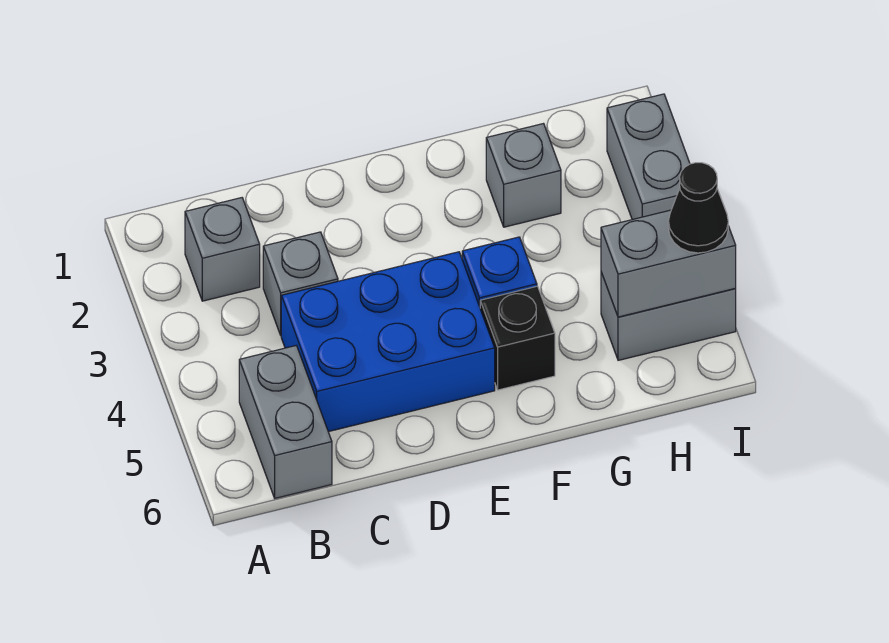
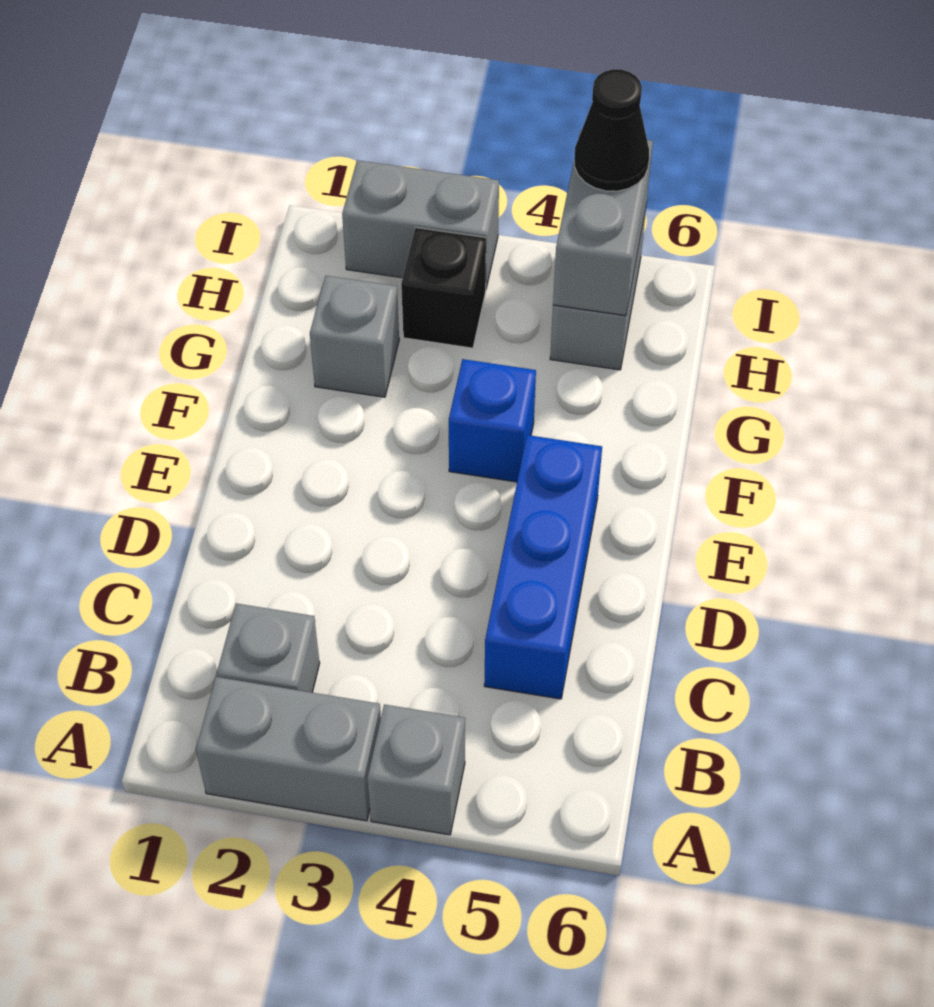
grey brick B5:B6 level 1 -> grey brick A2:A3 level 1
grey brick C3 level 1 -> grey brick A4 level 1
blue brick C4:E5 level 1 -> blue brick C5:E5 level 1
black brick F5 level 1 -> black brick H3 level 1

